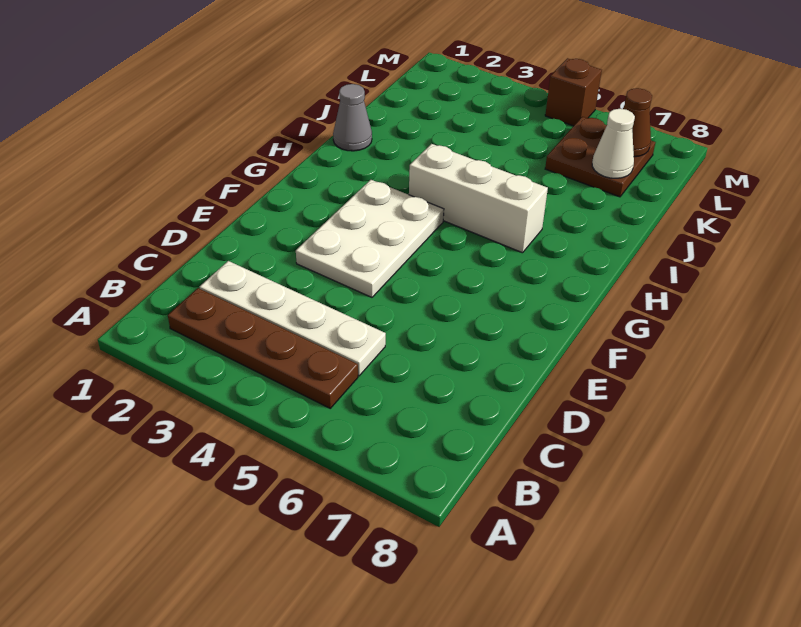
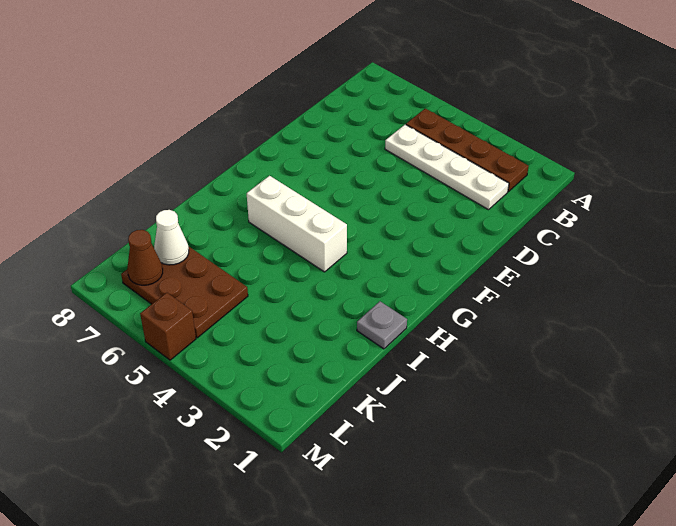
white plate E3:G4 level 1 -> none
grey cone I1 level 1 -> grey plate I1 level 1
brown plate K6:L7 level 1 -> brown plate K5:L7 level 1

